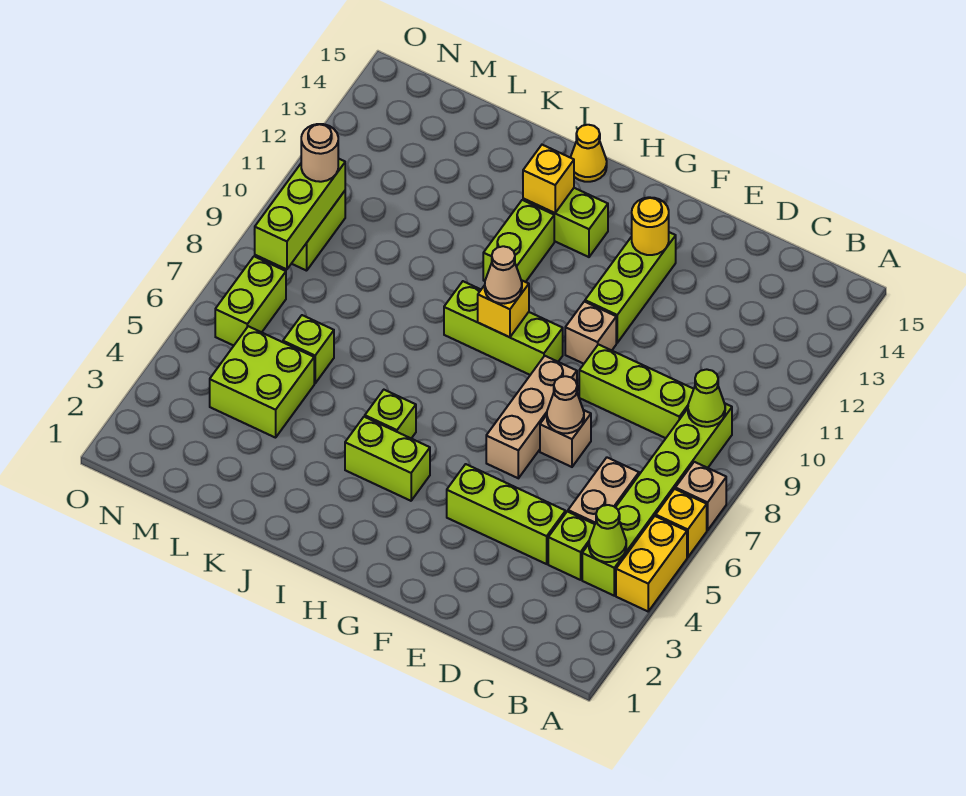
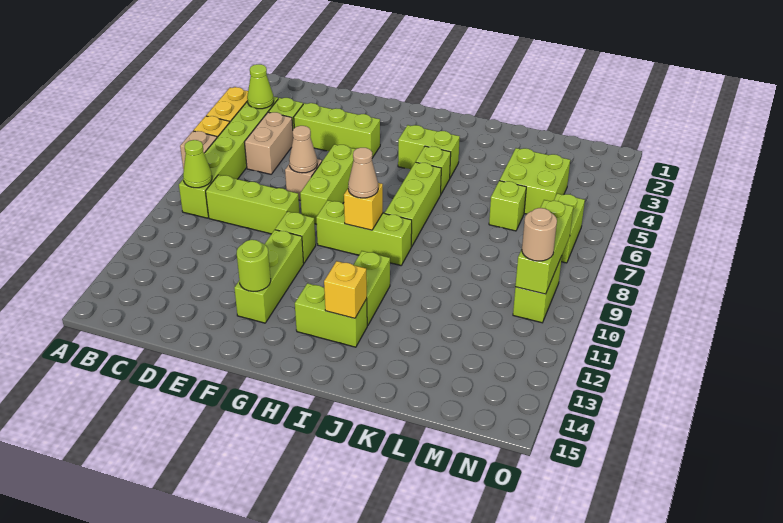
tan brick F6:F8 level 1 -> lime brick F6:F8 level 1
tan brick F10 level 1 -> lime brick F10 level 1
yellow round brick F13 level 2 -> lime round brick F13 level 2
none -> lime brick I6:I8 level 1
yellow cone I15 level 1 -> none

